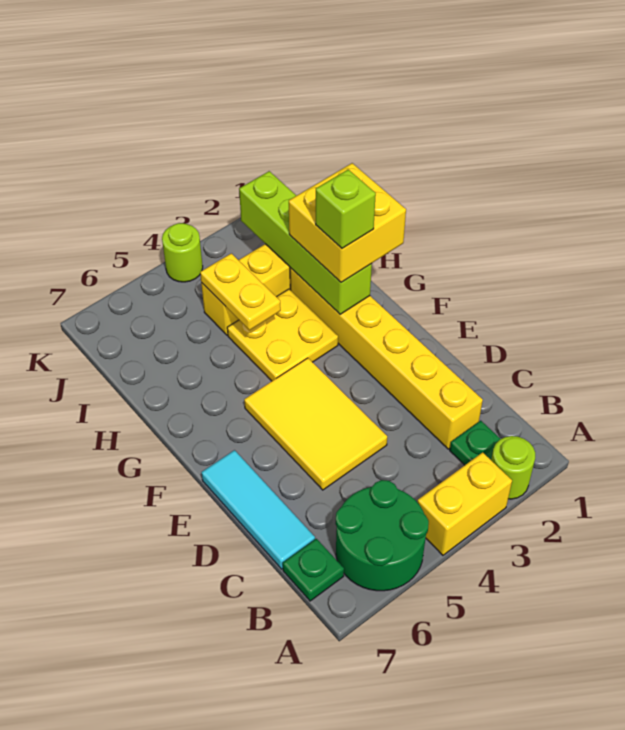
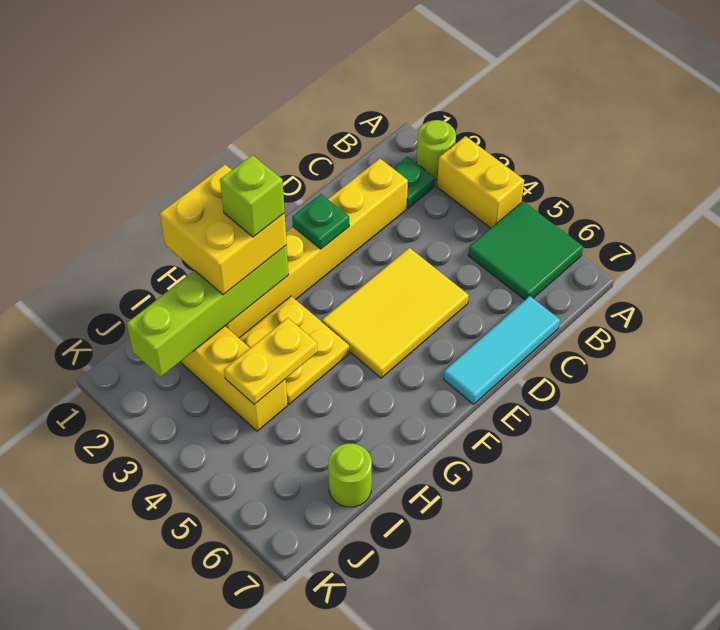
green round brick A5:B6 level 1 -> green tile A5:B6 level 1
green plate B7 level 1 -> green plate E2 level 2
lime round brick K4 level 1 -> lime round brick I7 level 1

